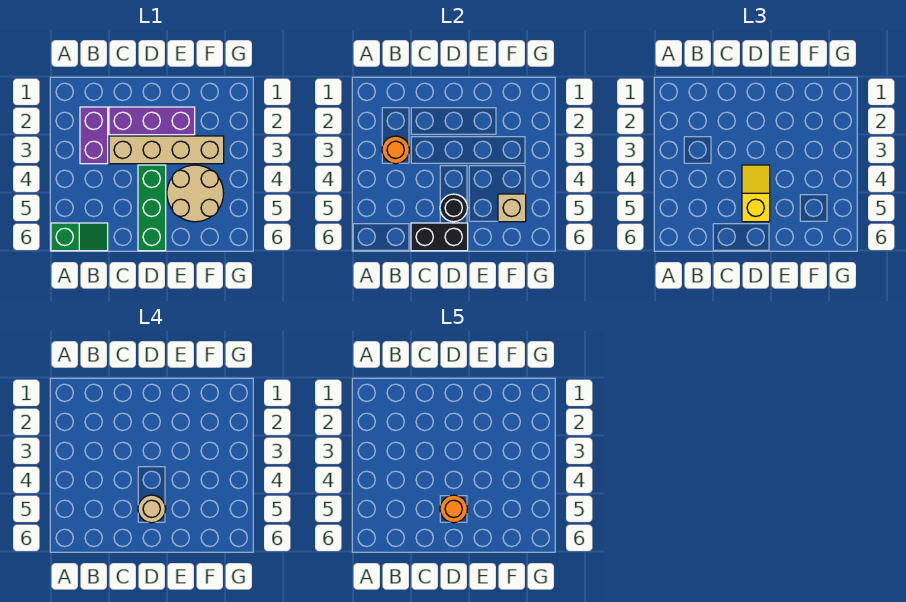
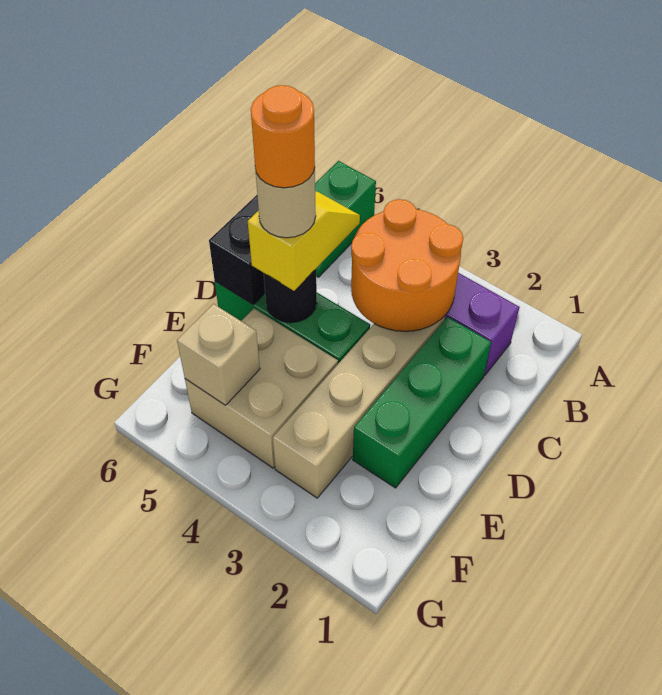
orange round brick B3 level 2 -> orange round brick B3:C4 level 2
purple brick C2:E2 level 1 -> green brick C2:E2 level 1
yellow slope D4:D5 level 3 top 5 -> yellow slope C5:D5 level 3 top D
tan round brick E4:F5 level 1 -> tan brick E4:F5 level 1

